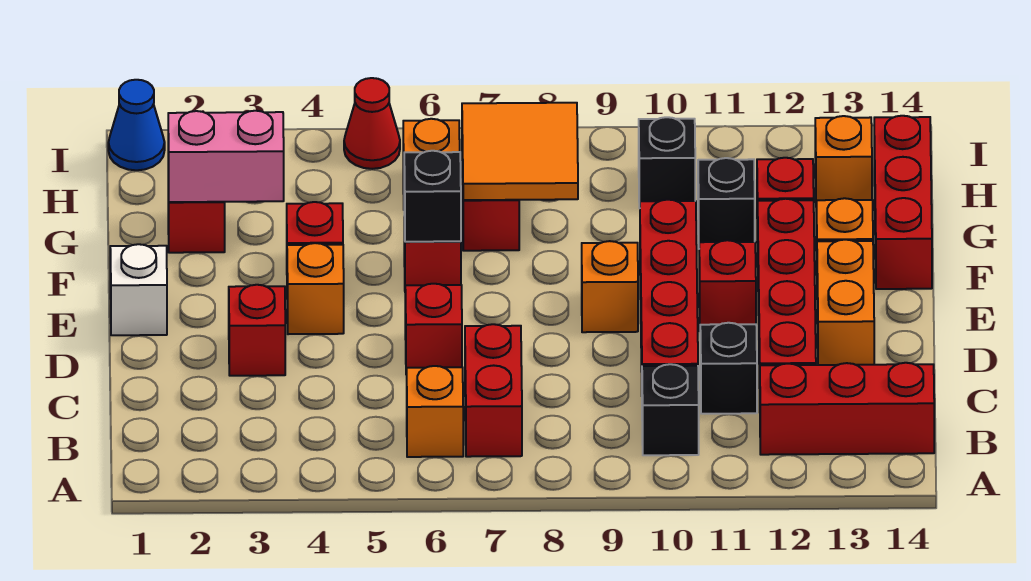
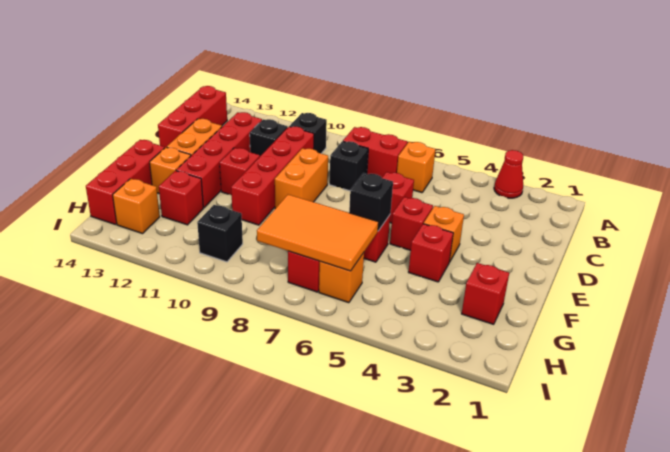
red brick B7:C7 level 1 -> red brick B7:B8 level 1
red brick B12:B14 level 1 -> red brick B14:D14 level 1
red brick D3 level 1 -> red brick E5 level 1
white brick E1 level 1 -> none
orange brick E9 level 1 -> orange brick D9:E9 level 1
pink brick G2:G3 level 2 -> none
orange tile G7:H8 level 2 -> orange tile G6:H8 level 2
black brick G11 level 1 -> black brick C8 level 1
blue cone I1 level 1 -> none
red cone I5 level 1 -> red cone A3 level 1

